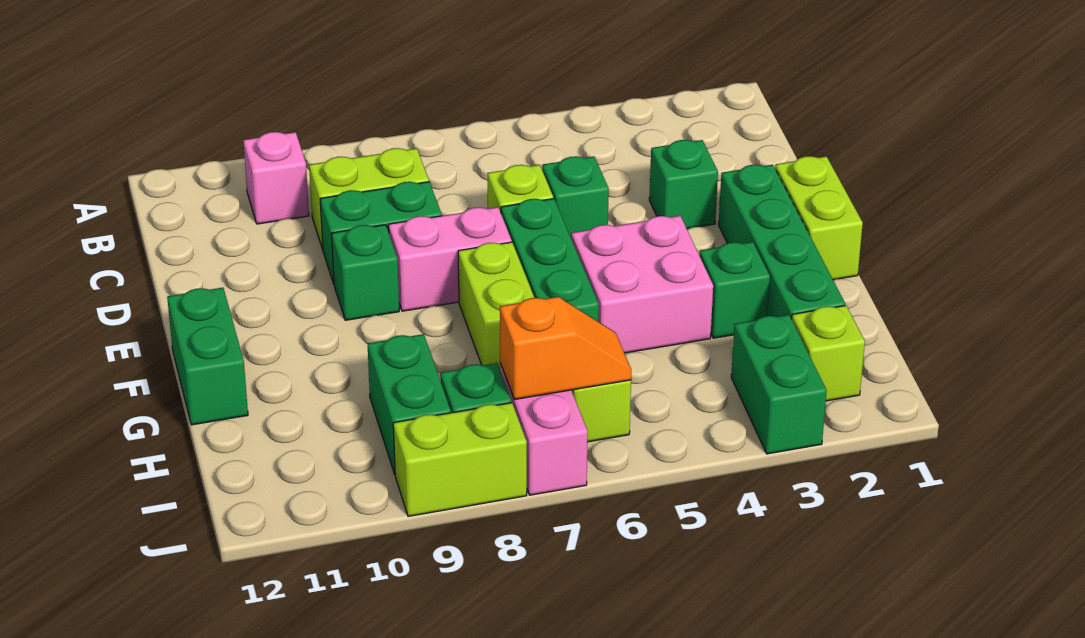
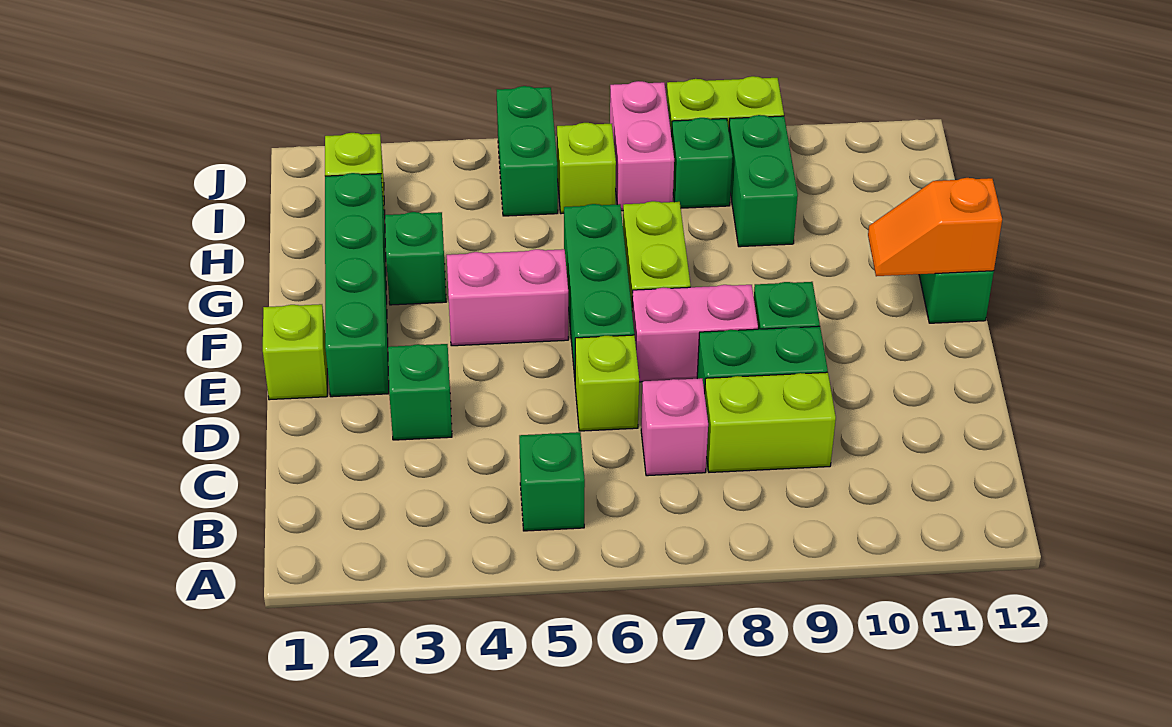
pink brick B10 level 1 -> pink brick C7 level 1
green brick D5 level 1 -> green brick B5 level 1
lime brick E1:F1 level 1 -> lime brick E1 level 1
pink brick F4:G5 level 1 -> pink brick F4:F5 level 1
green brick I3:J3 level 1 -> green brick I5:J5 level 1
orange slope I6:I7 level 2 top 7 -> orange slope F11:F12 level 2 top 12

